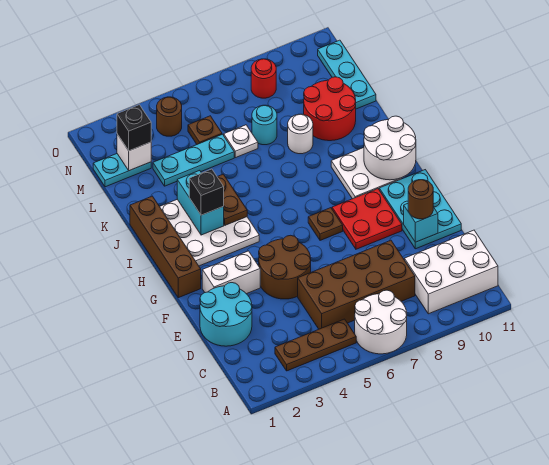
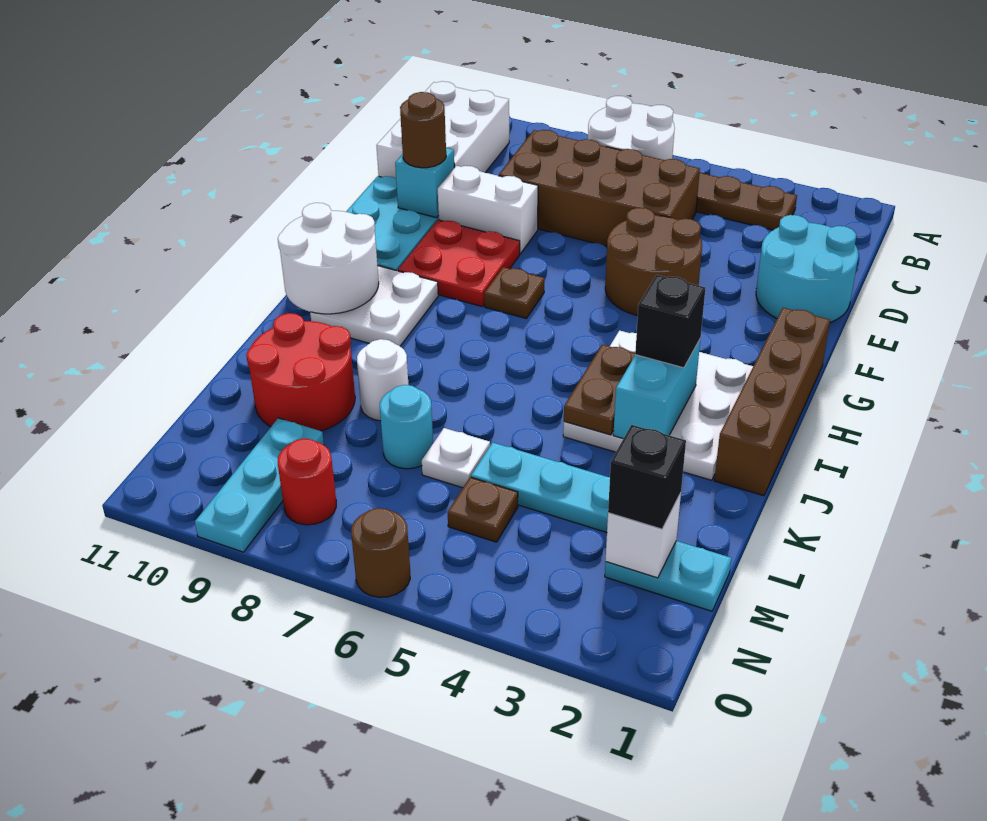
white brick B9:C11 level 1 -> white brick B10:D11 level 1
white brick F2:F3 level 1 -> white brick E8:E9 level 1
cyan plate L11:N11 level 1 -> cyan plate M9:O9 level 1
brown round brick N4 level 1 -> brown round brick O6 level 1

